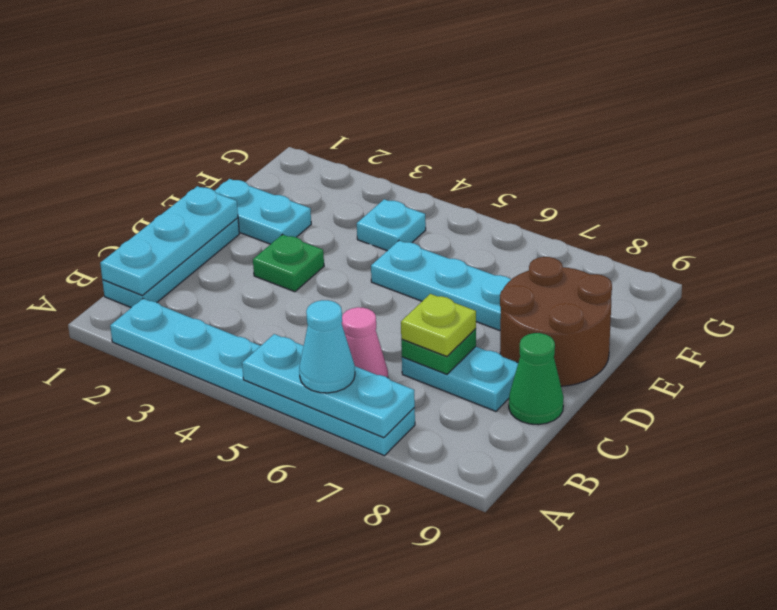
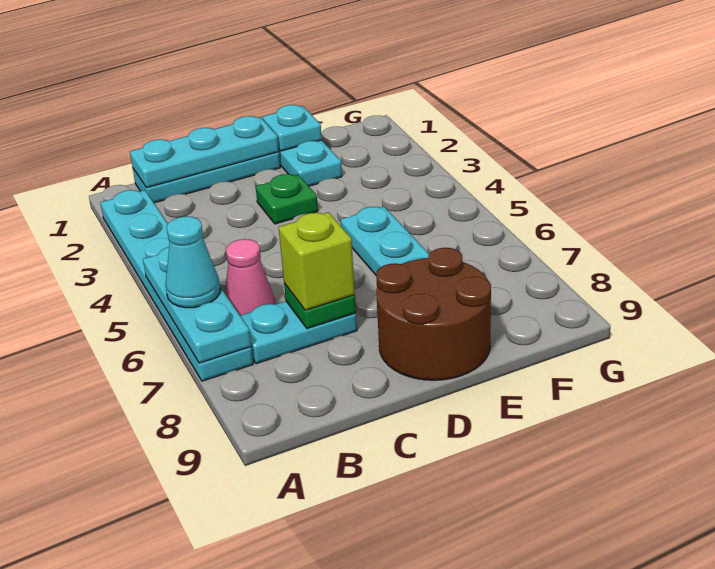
cyan plate C7:C8 level 1 -> cyan plate B7:C7 level 1
lime plate C7 level 3 -> lime brick C7 level 3
green cone C9 level 1 -> none
cyan plate F4 level 1 -> cyan plate E1 level 2

